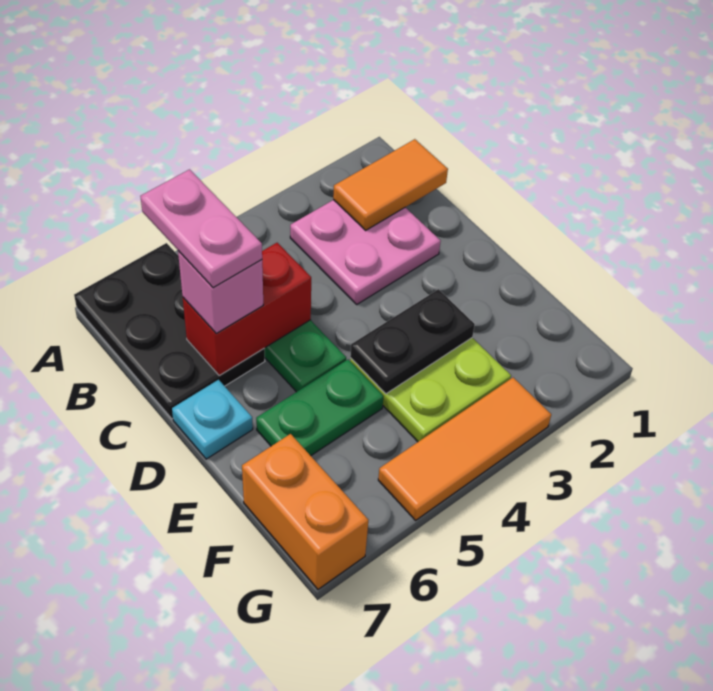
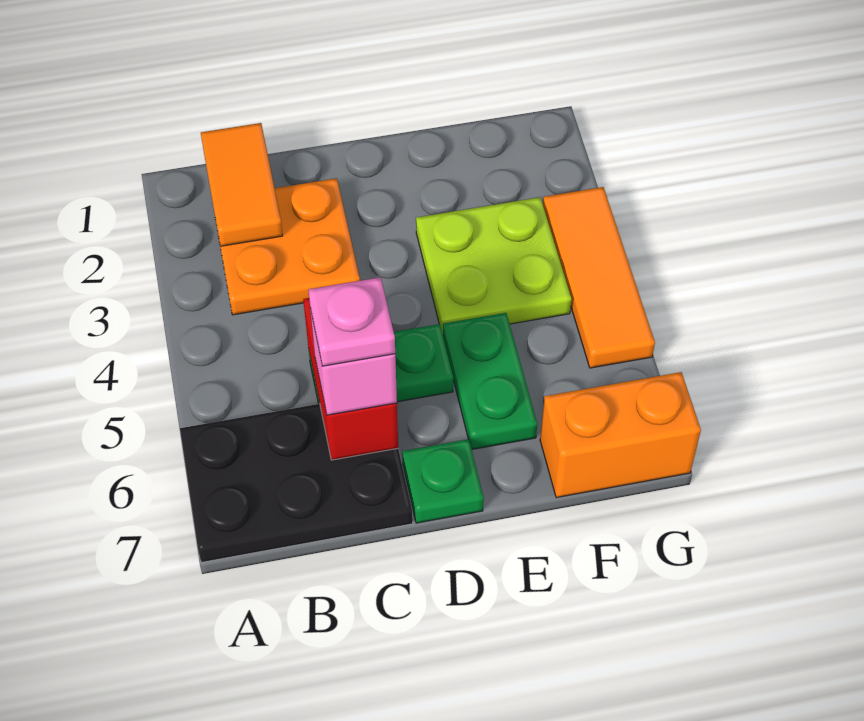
pink plate B2:C3 level 1 -> orange plate B2:C3 level 1
pink plate B6:C6 level 4 -> pink plate C6 level 4
cyan plate D7 level 1 -> green plate D7 level 1
black plate E3:E4 level 2 -> none

